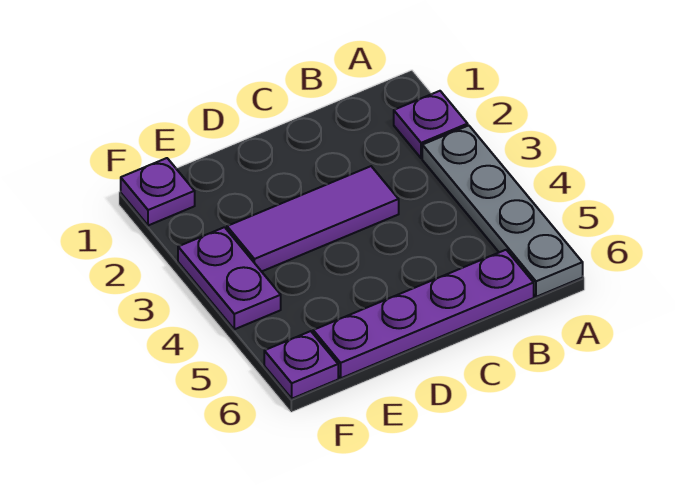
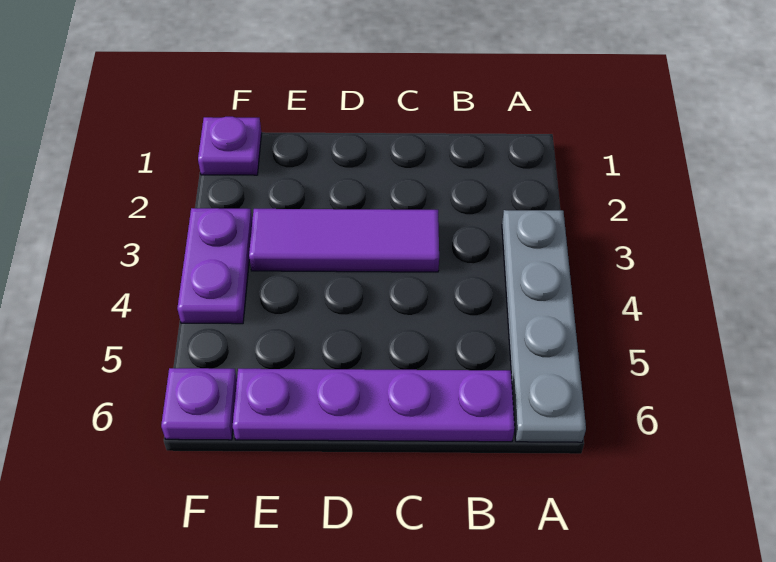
purple plate A2 level 1 -> none

